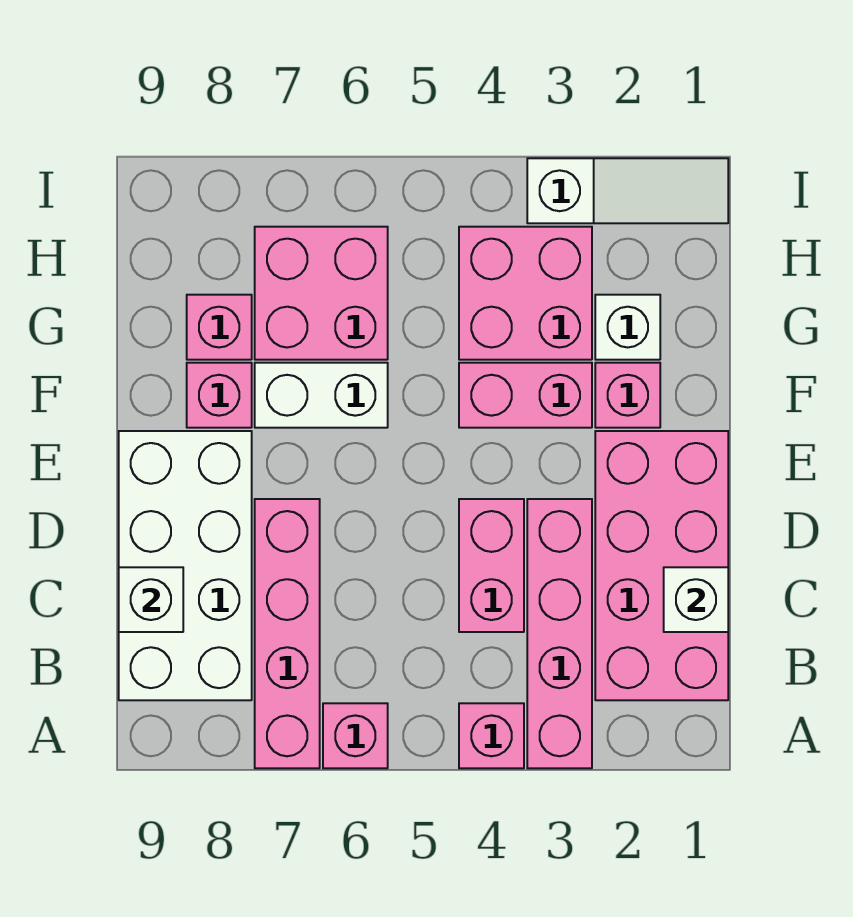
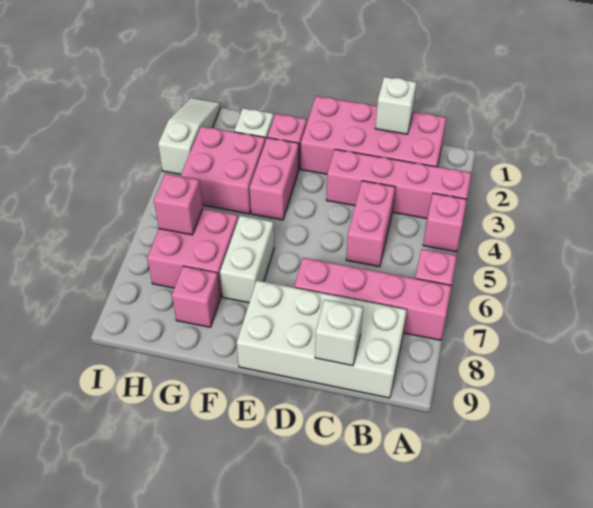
pink brick C4:D4 level 1 -> pink brick C4:C5 level 1
pink brick F8 level 1 -> pink brick H6 level 2

